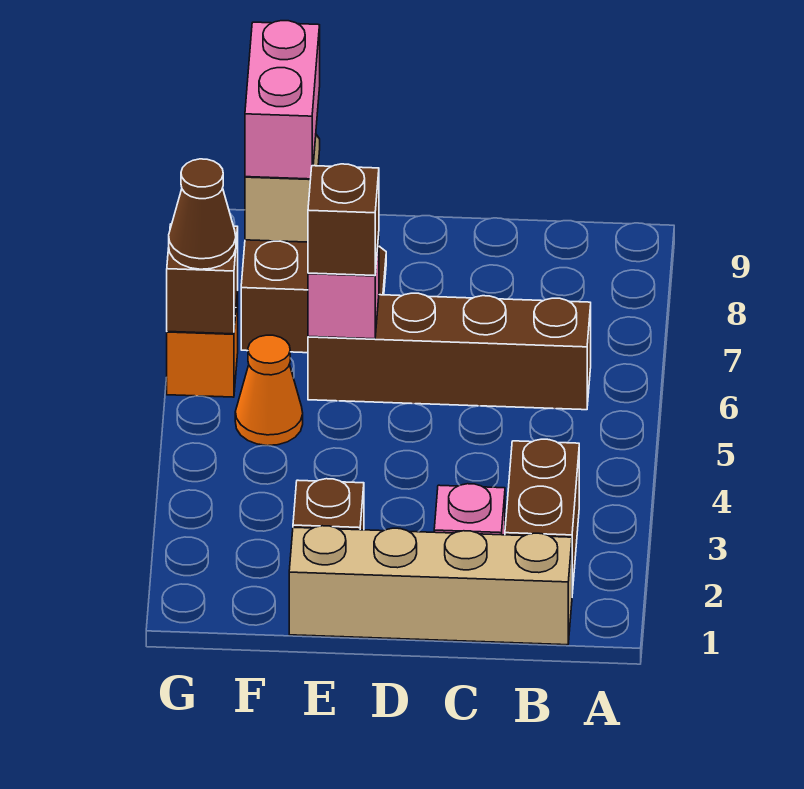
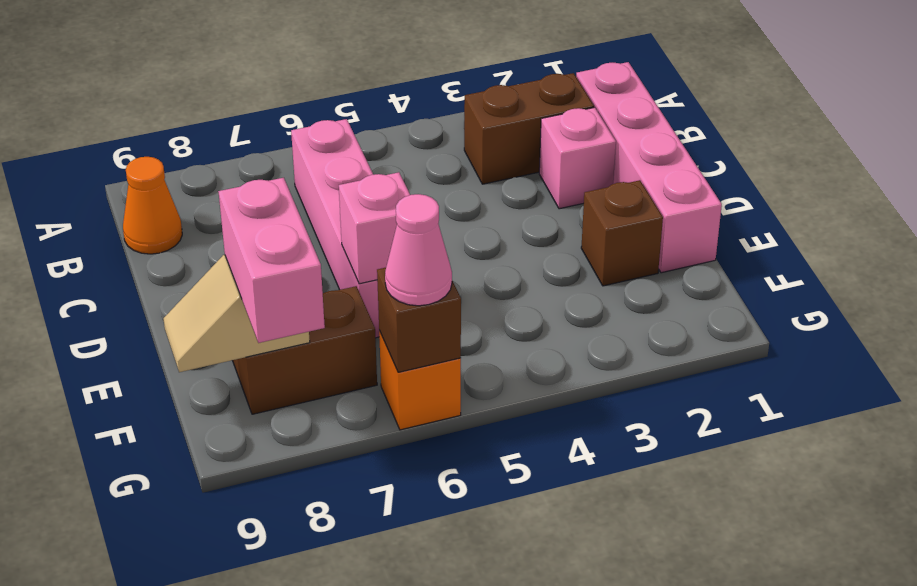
tan brick B1:E1 level 1 -> pink brick B1:E1 level 1
brown brick B6:E6 level 1 -> pink brick B6:E6 level 1
brown brick E6 level 3 -> none
orange cone F5 level 1 -> orange cone B9 level 1
pink brick F8:F9 level 3 -> pink brick F8:G8 level 3
brown cone G6 level 3 -> pink cone G6 level 3

